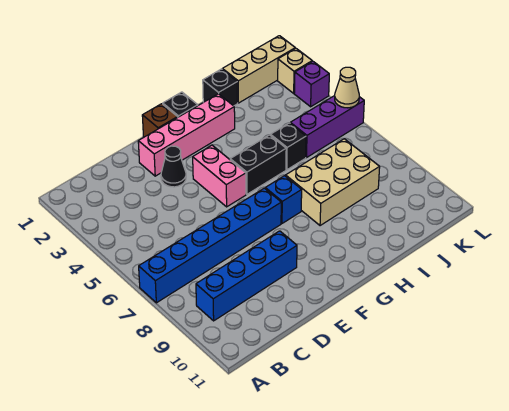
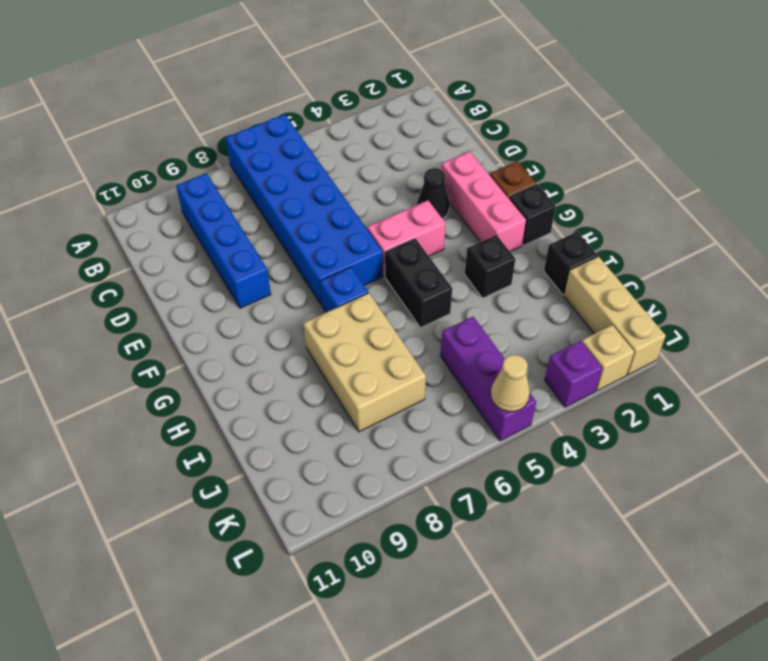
blue brick A7:F7 level 1 -> blue brick A6:F7 level 1
pink brick E2:H2 level 1 -> pink brick E2:G2 level 1
black brick I5 level 1 -> black brick H3 level 1

